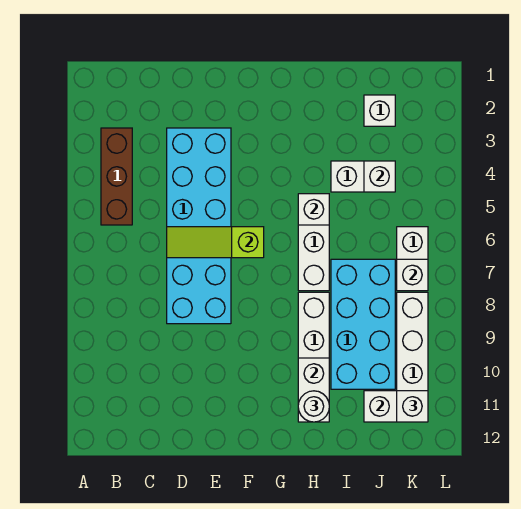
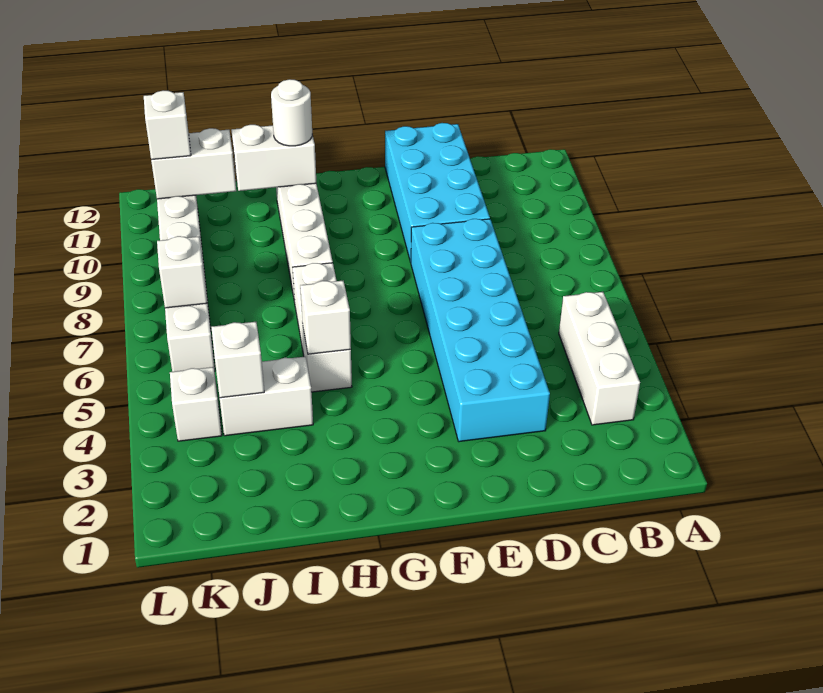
brown brick B3:B5 level 1 -> white brick B3:B5 level 1
lime slope D6:F6 level 2 top F -> none
white brick H10:H11 level 2 -> white brick H11:I11 level 2
cyan brick I7:J10 level 1 -> cyan brick D9:E12 level 1
white brick J2 level 1 -> white brick K4 level 1

